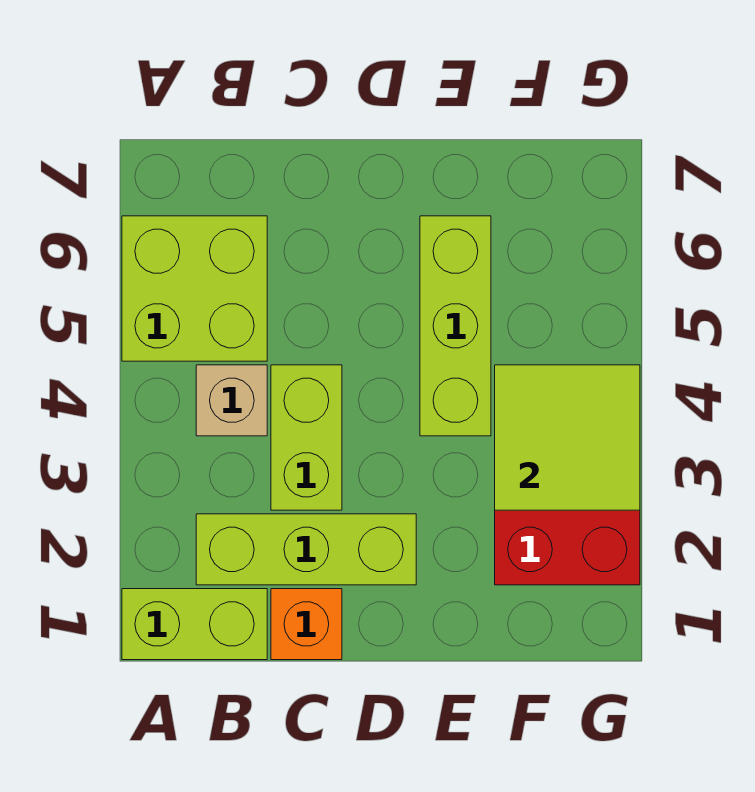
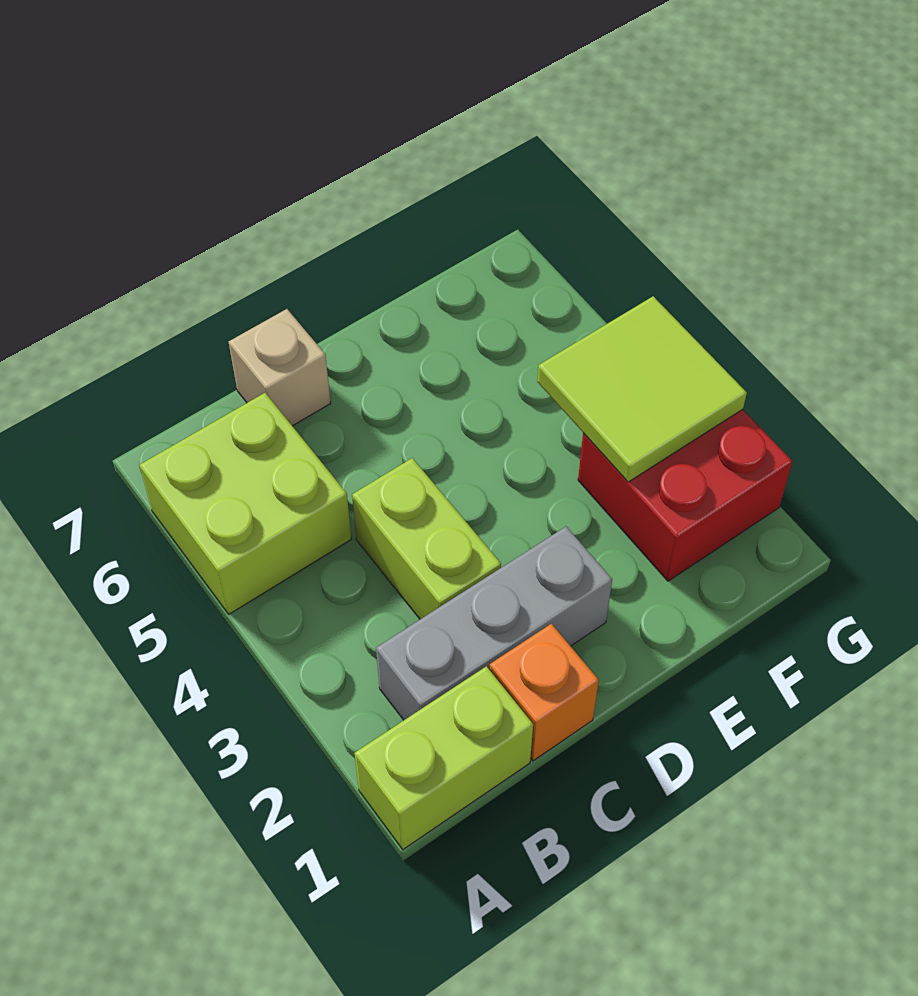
lime brick B2:D2 level 1 -> grey brick B2:D2 level 1
tan brick B4 level 1 -> tan brick C7 level 1
lime brick E4:E6 level 1 -> none

